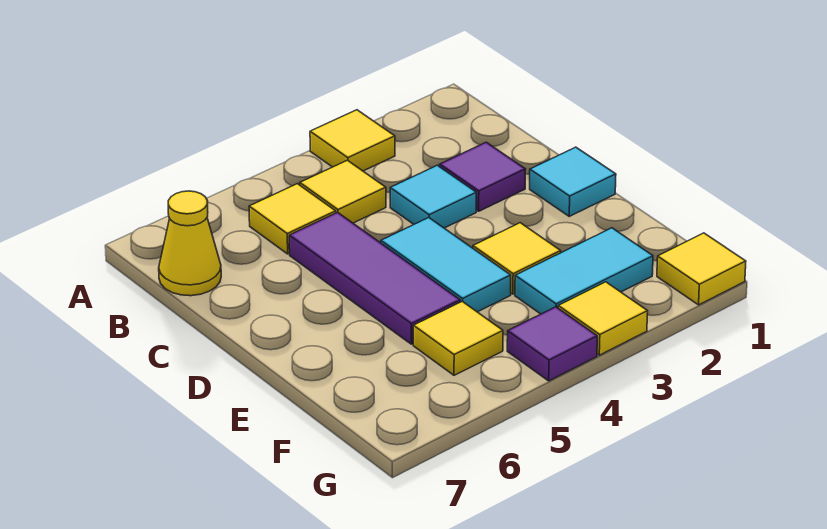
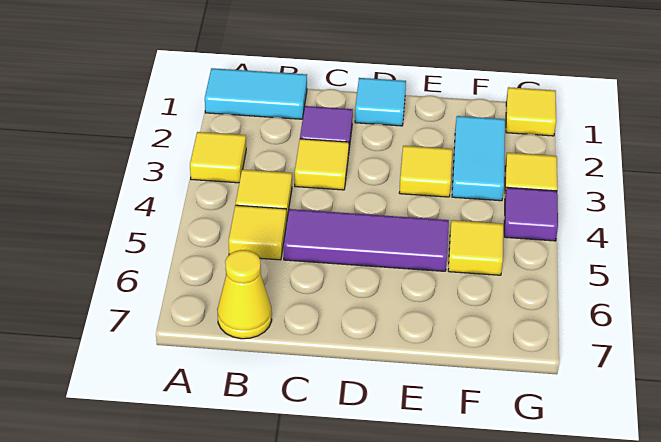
cyan tile C3 level 1 -> yellow tile C3 level 1
cyan tile D4:E4 level 1 -> cyan tile A1:B1 level 1

